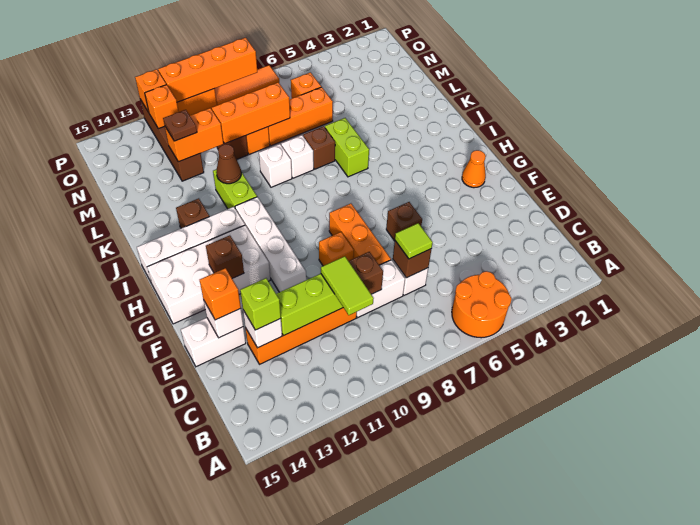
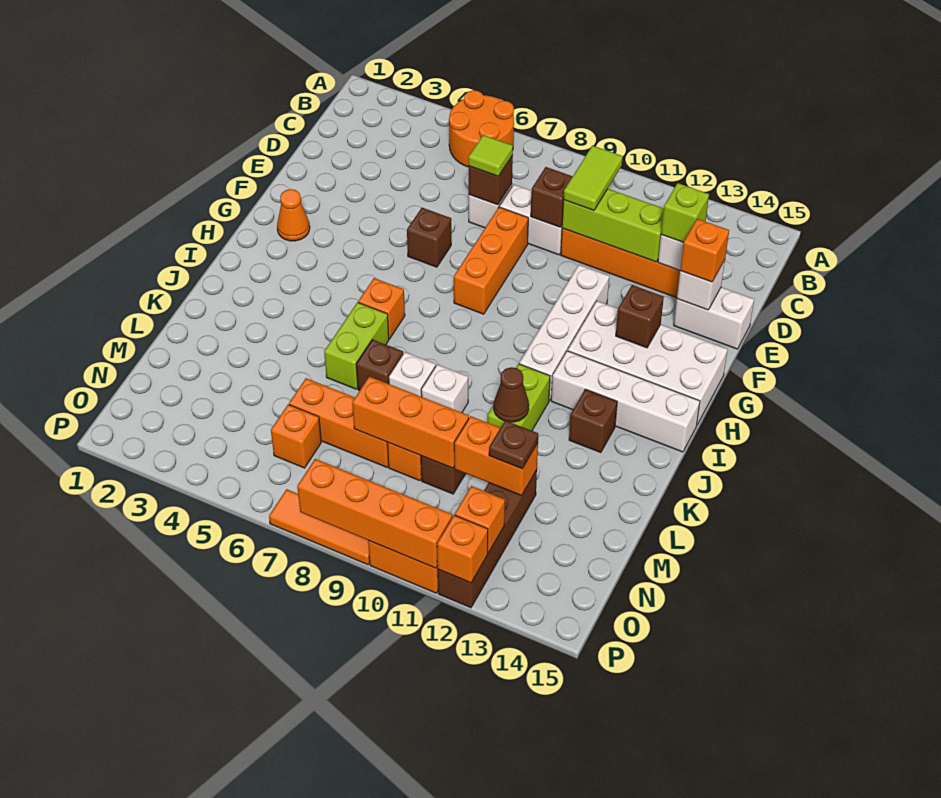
orange brick F9 level 1 -> orange brick I6 level 1

